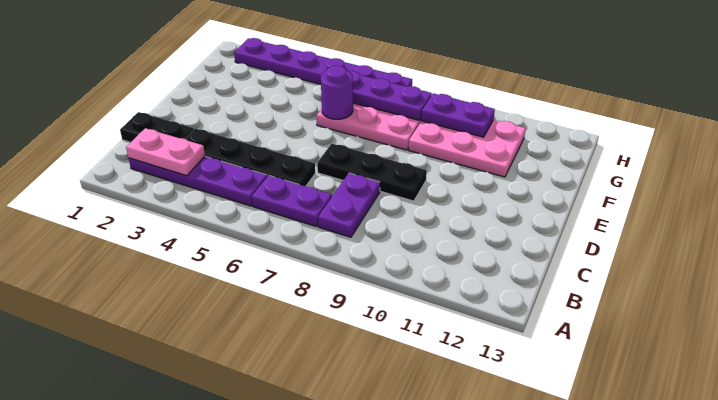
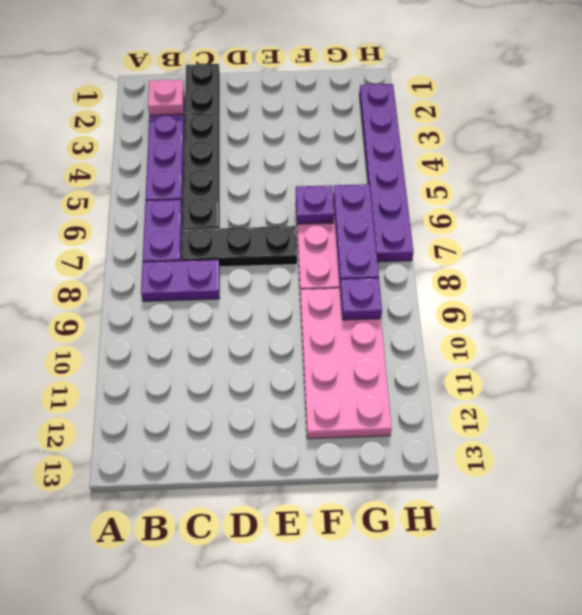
pink plate B2:B3 level 2 -> pink plate B2 level 2
black plate D7:D9 level 1 -> black plate C7:E7 level 1
purple round brick F6 level 2 -> purple plate F6 level 2
pink plate F9:G11 level 1 -> pink plate F9:G12 level 1
purple plate G9:G10 level 2 -> purple plate G9 level 2

